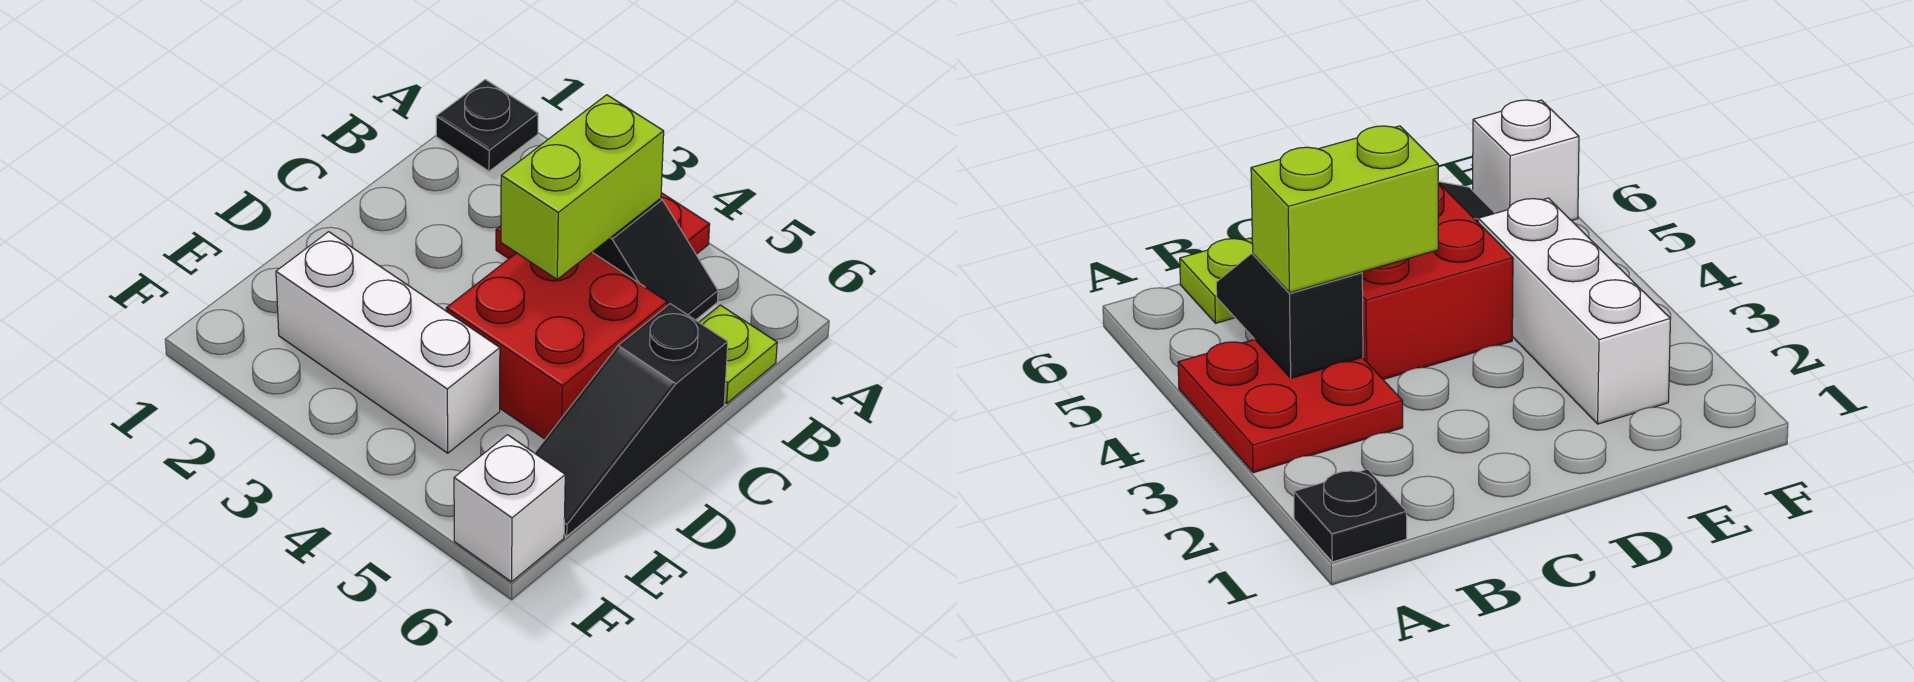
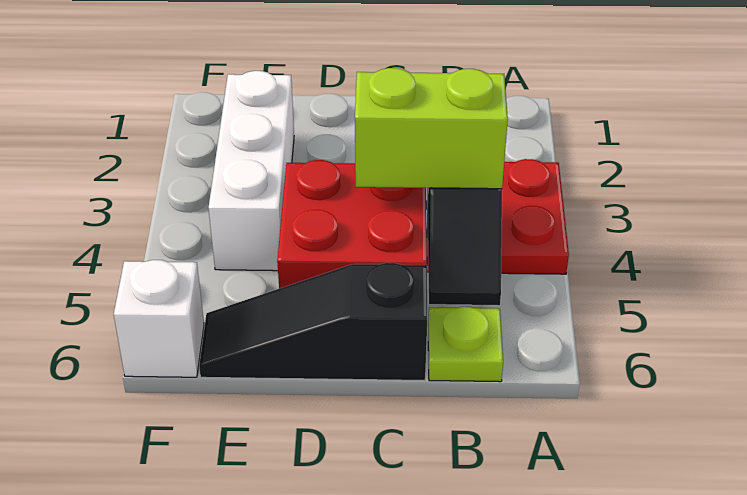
black plate A1 level 1 -> none

